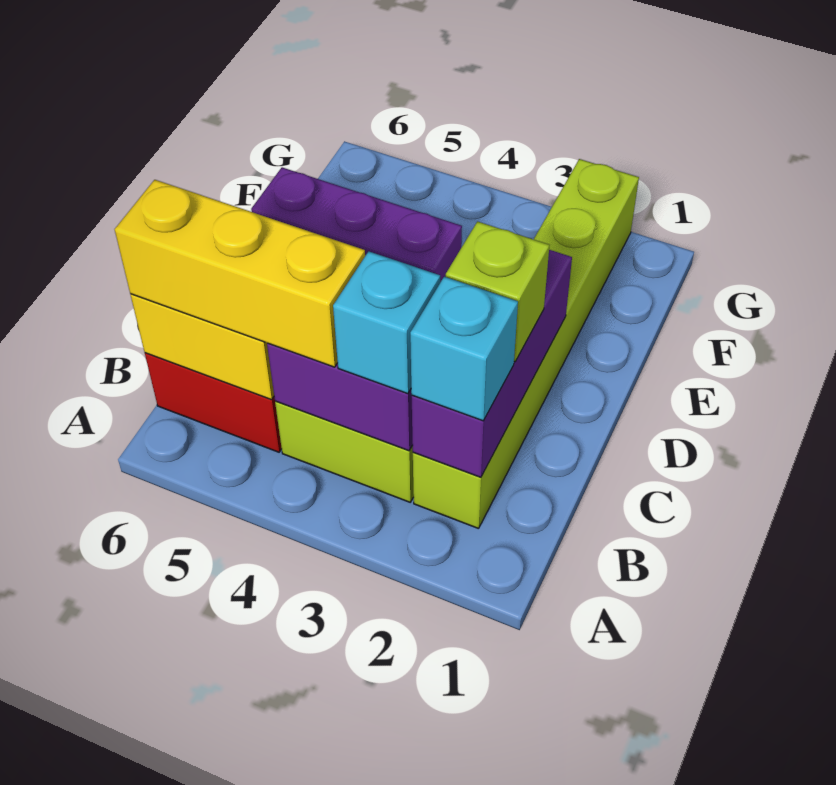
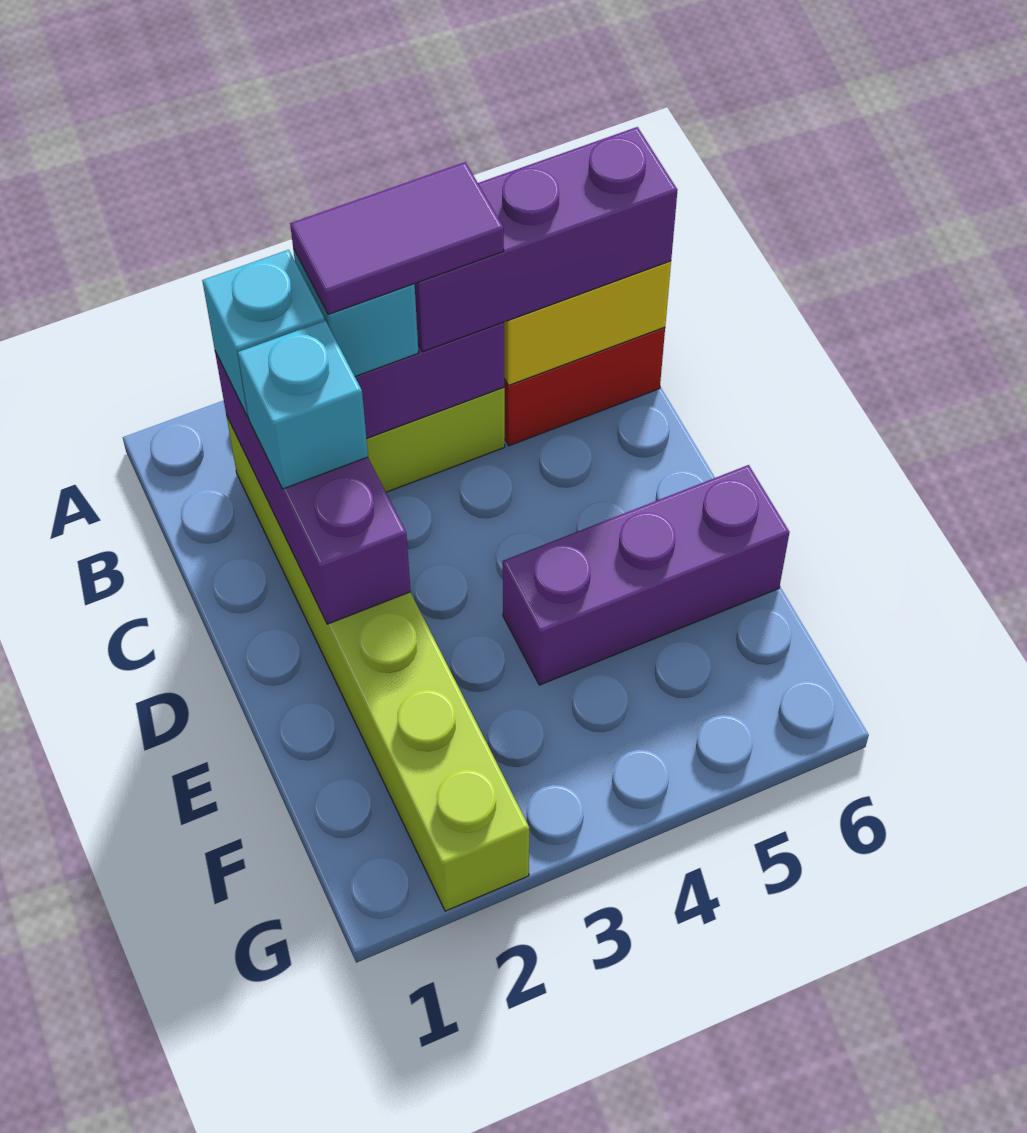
none -> purple tile B3:B4 level 4
yellow brick B4:B6 level 3 -> purple brick B4:B6 level 3
lime brick C2 level 3 -> cyan brick C2 level 3

